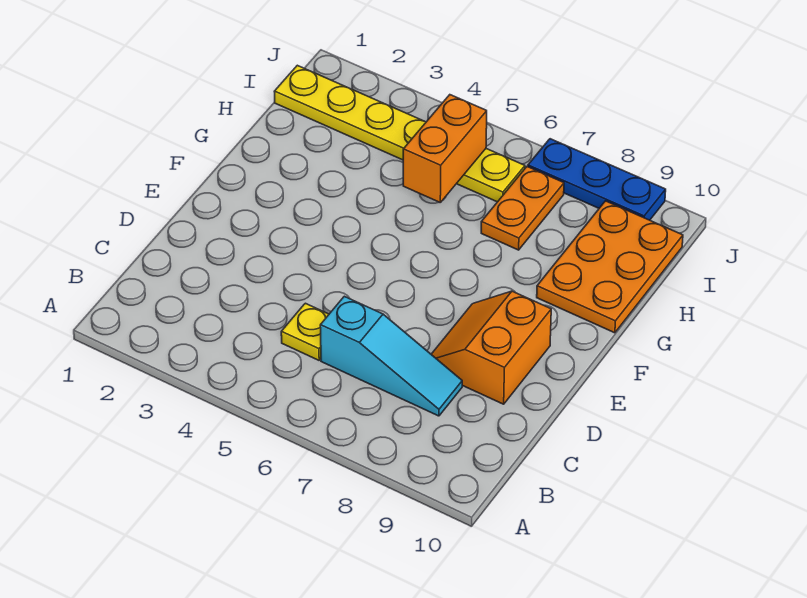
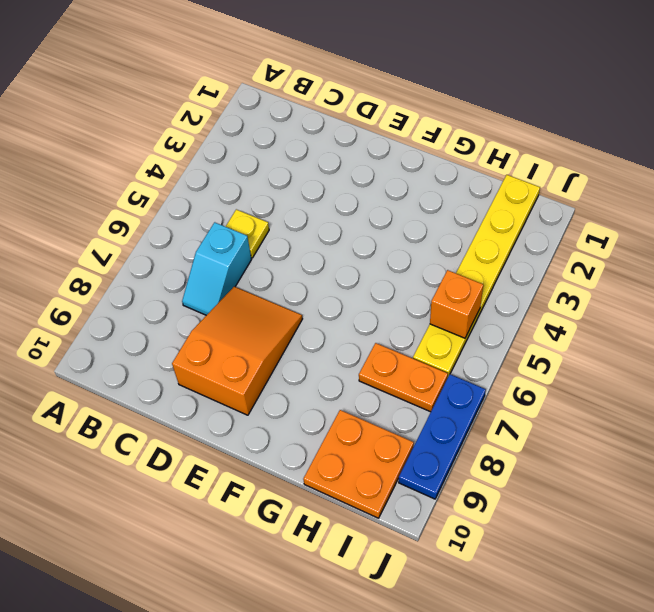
cyan slope C6:C8 level 1 top 6 -> cyan slope C6:C7 level 1 top 6
orange slope D8:E9 level 1 top 9 -> orange slope D7:E9 level 1 top 9
orange plate G9:I10 level 1 -> orange plate H9:I10 level 1
orange brick H5:I5 level 2 -> orange brick I5 level 2

